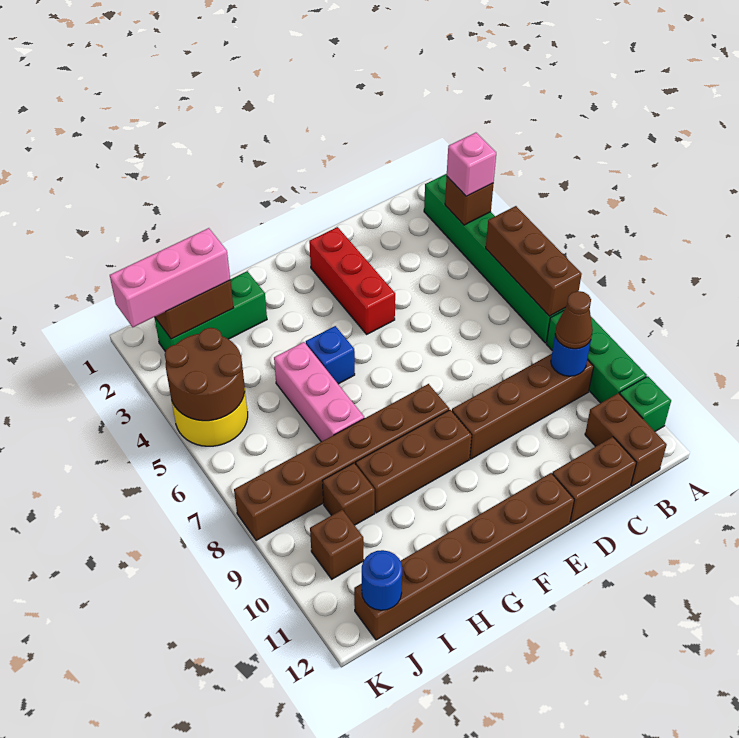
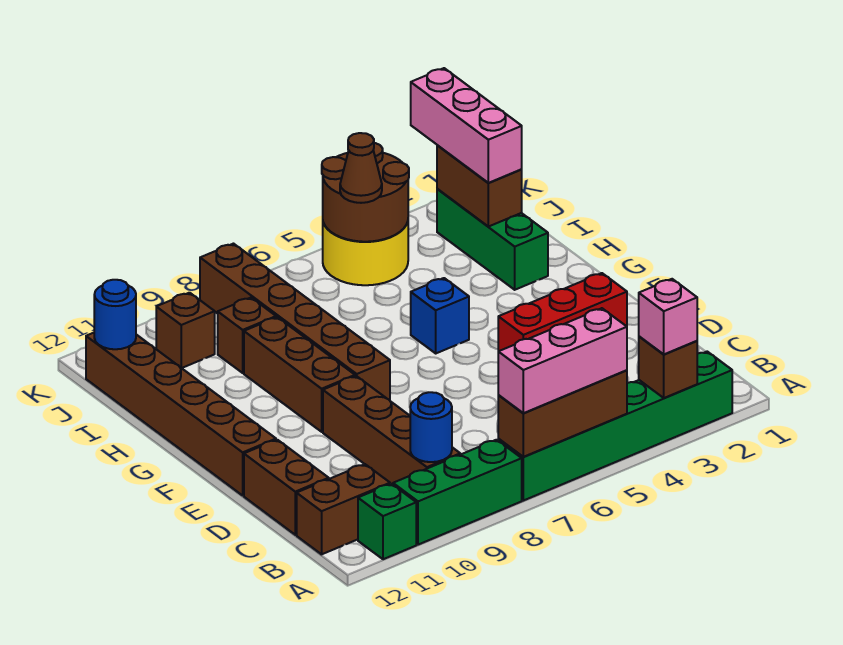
brown cone B9 level 3 -> brown cone J5 level 3
pink brick H5:H7 level 1 -> pink brick A5:A7 level 3

